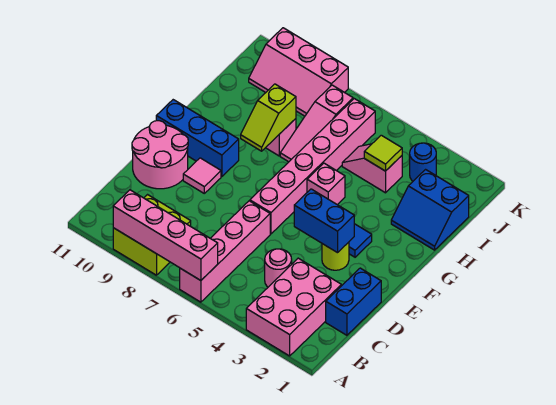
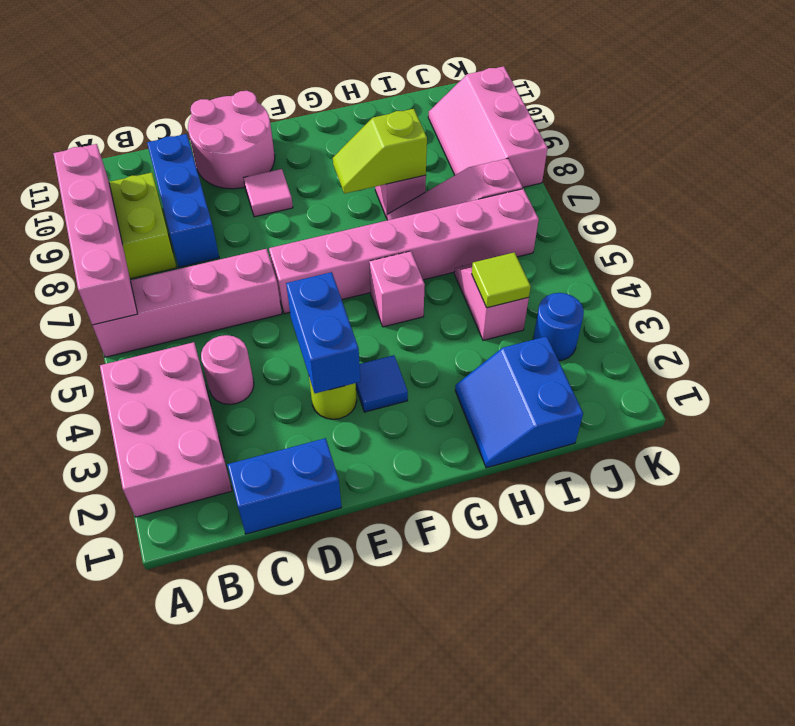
pink brick A2:C3 level 1 -> pink brick A2:B4 level 1
blue brick F9:F11 level 1 -> blue brick C8:C10 level 1

